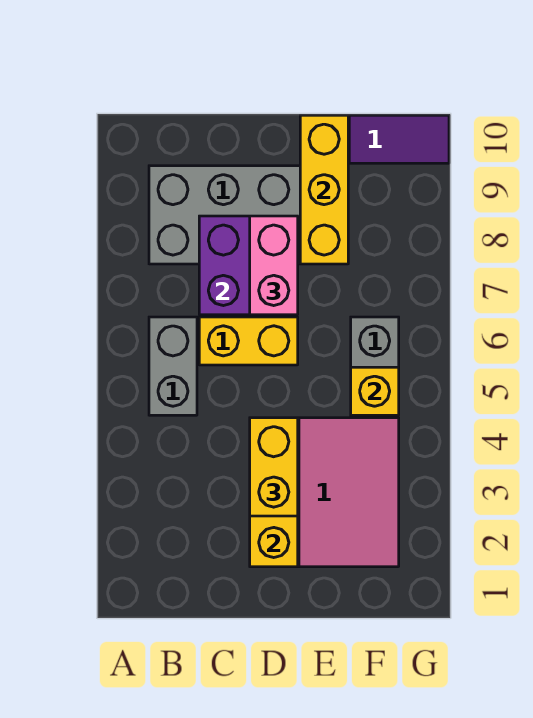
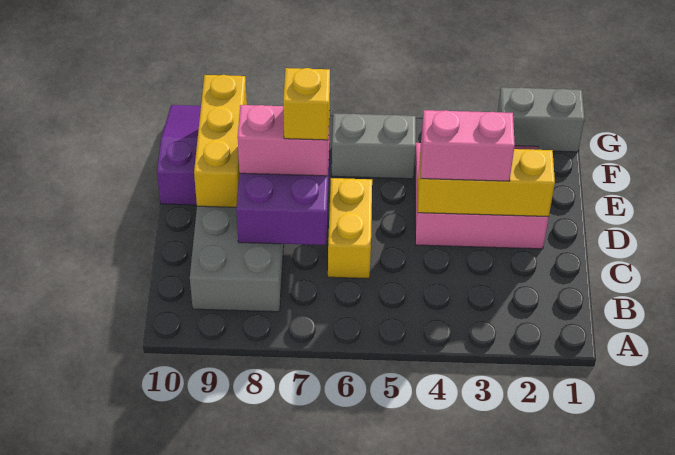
grey brick B5:B6 level 1 -> grey brick G1:G2 level 1
yellow brick D3:D4 level 3 -> pink brick D3:D4 level 3
yellow brick E8:E10 level 2 -> yellow brick D9:F9 level 2
yellow brick F5 level 2 -> yellow brick D7 level 4

